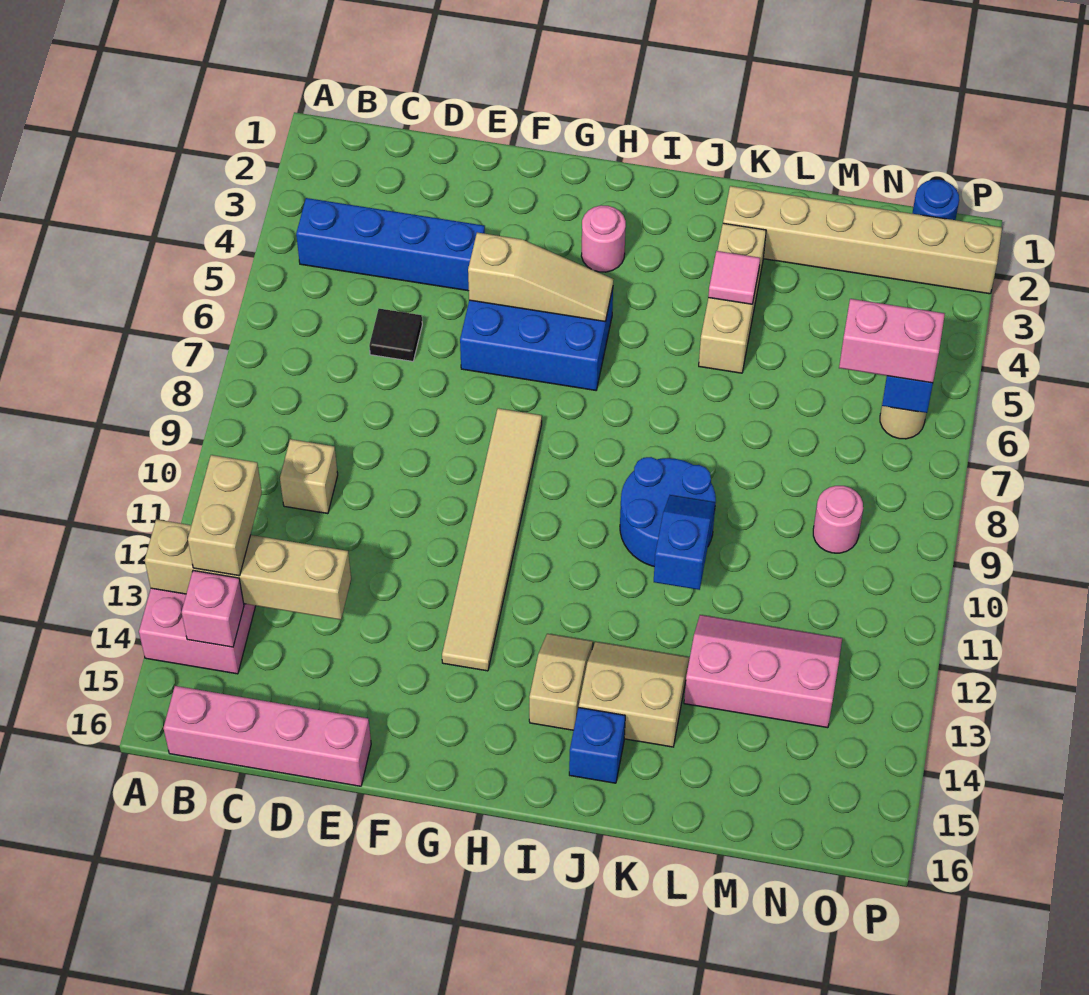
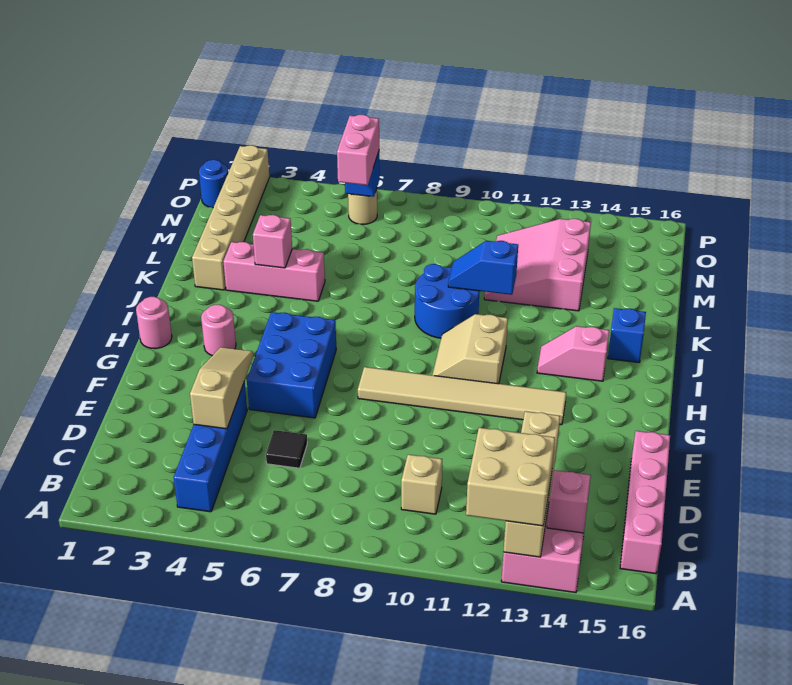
tan brick B12:B13 level 3 -> tan brick A12:B13 level 3
tan slope F5:H5 level 2 top F -> tan slope D4:F4 level 2 top D
tan slope I13:I14 level 1 top 14 -> pink slope I13:I14 level 1 top 14
tan slope J13:K14 level 1 top 14 -> tan slope H10:I11 level 1 top 11
tan brick K3:K5 level 1 -> pink brick K3:K5 level 1
pink tile K4 level 2 -> pink brick K4 level 2
pink slope L12:N13 level 1 top 13 -> pink slope L11:N13 level 1 top 13
pink round brick N9 level 1 -> pink round brick H1 level 1

